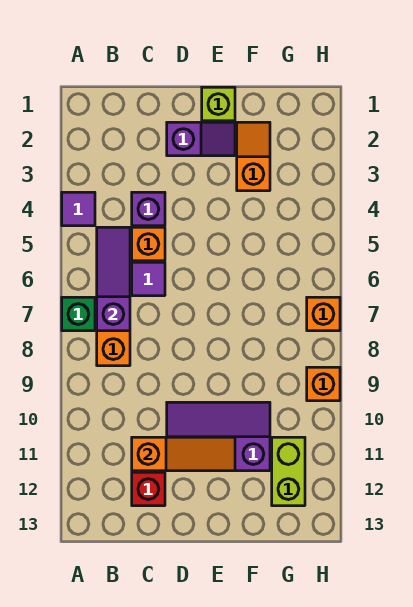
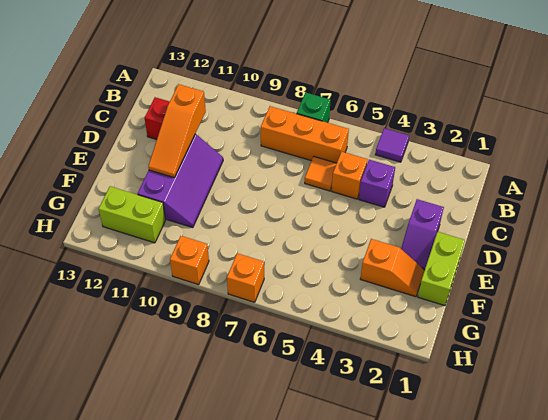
purple slope B5:B7 level 2 top 7 -> none
purple tile C6 level 1 -> orange tile C6 level 1
lime brick E1 level 1 -> lime brick E1:F1 level 1

